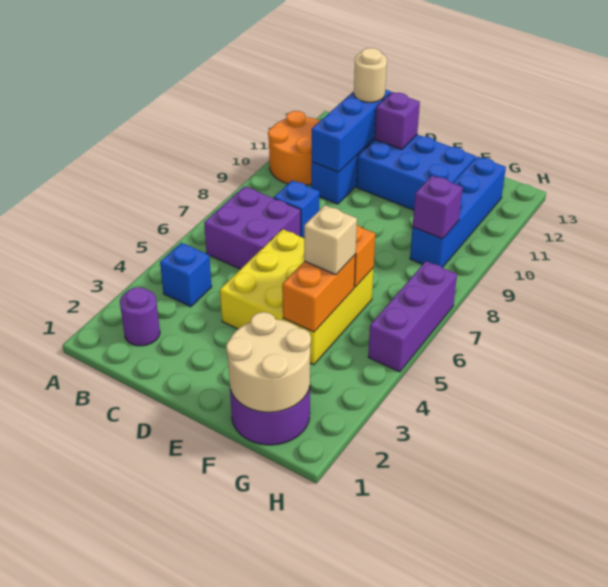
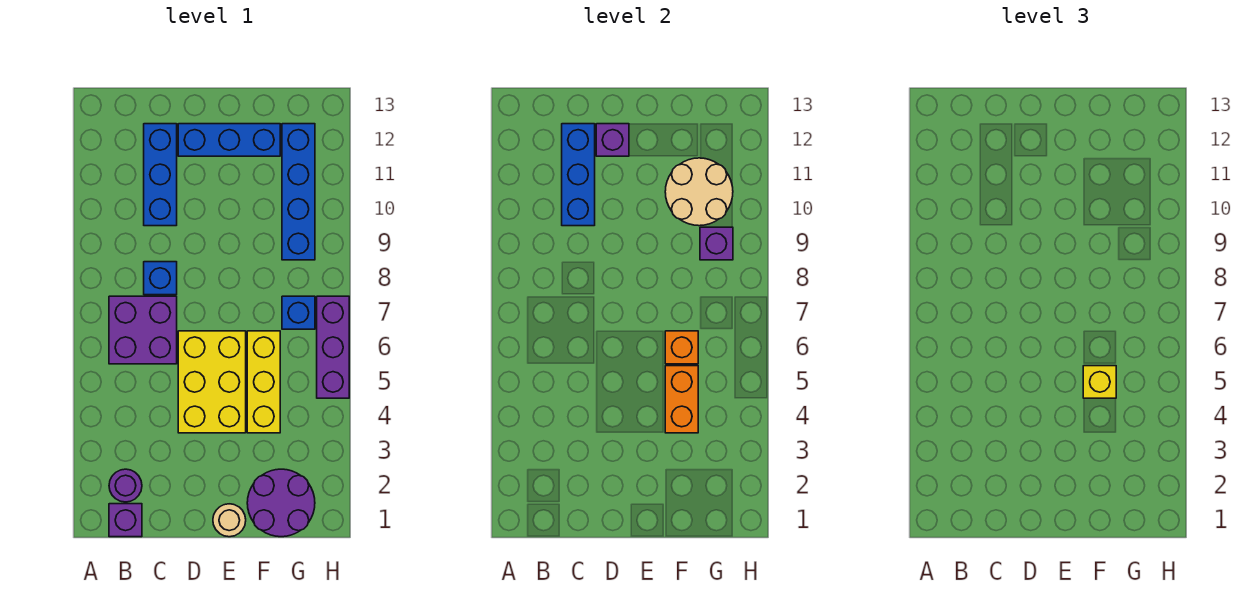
orange round brick A10:B11 level 1 -> none
none -> purple brick B1 level 1
blue brick B4 level 1 -> blue brick G7 level 1
tan round brick C12 level 3 -> tan round brick E1 level 1
blue brick D11:F12 level 1 -> blue brick D12:F12 level 1
tan round brick F1:G2 level 2 -> tan round brick F10:G11 level 2
tan brick F5 level 3 -> yellow brick F5 level 3

